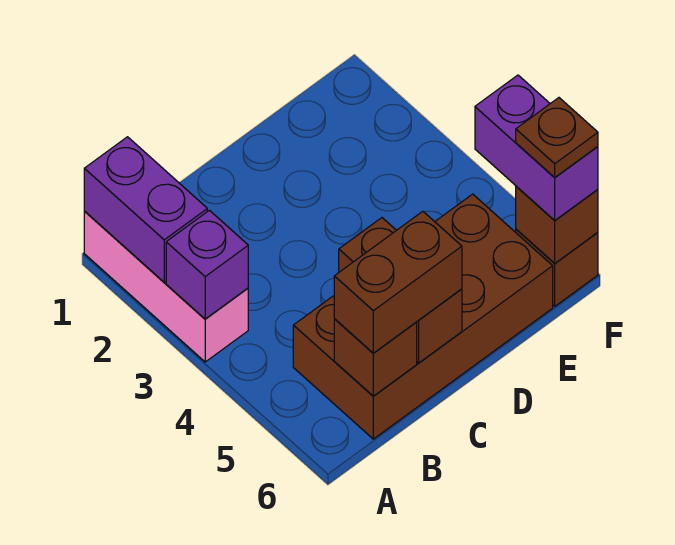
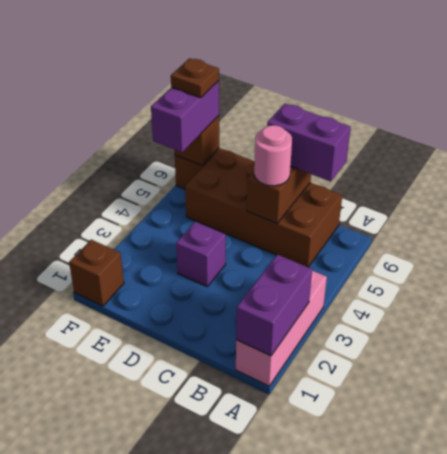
purple brick A3 level 2 -> purple brick D3 level 1
brown brick B6 level 2 -> brown brick F1 level 1
brown brick B6:C6 level 3 -> purple brick B6:C6 level 3
none -> pink round brick C5 level 3

